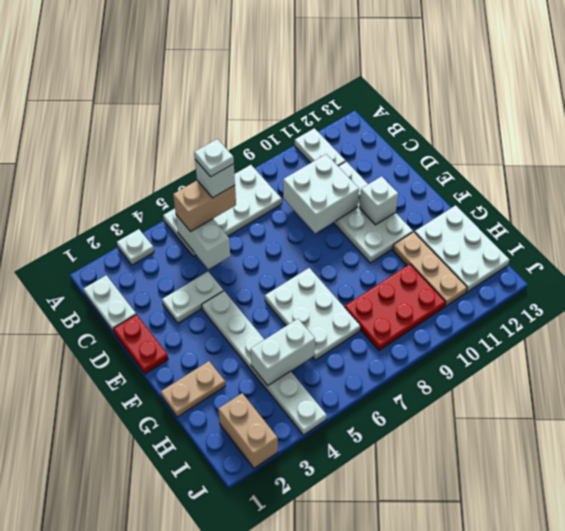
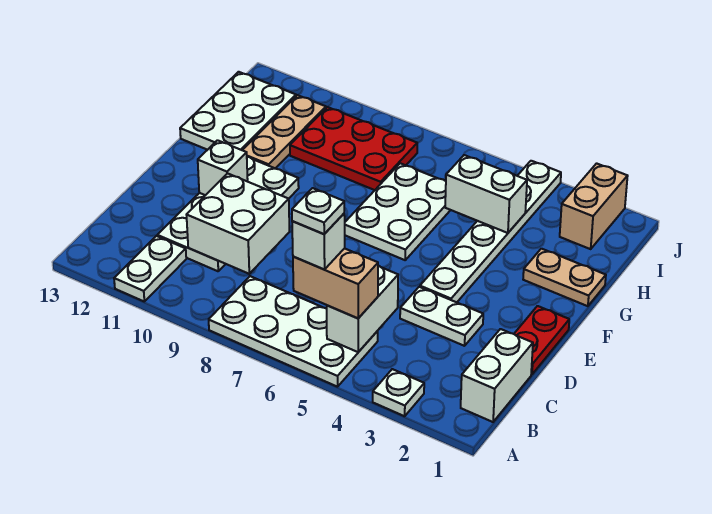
white plate B1:C1 level 1 -> white brick B1:C1 level 1

